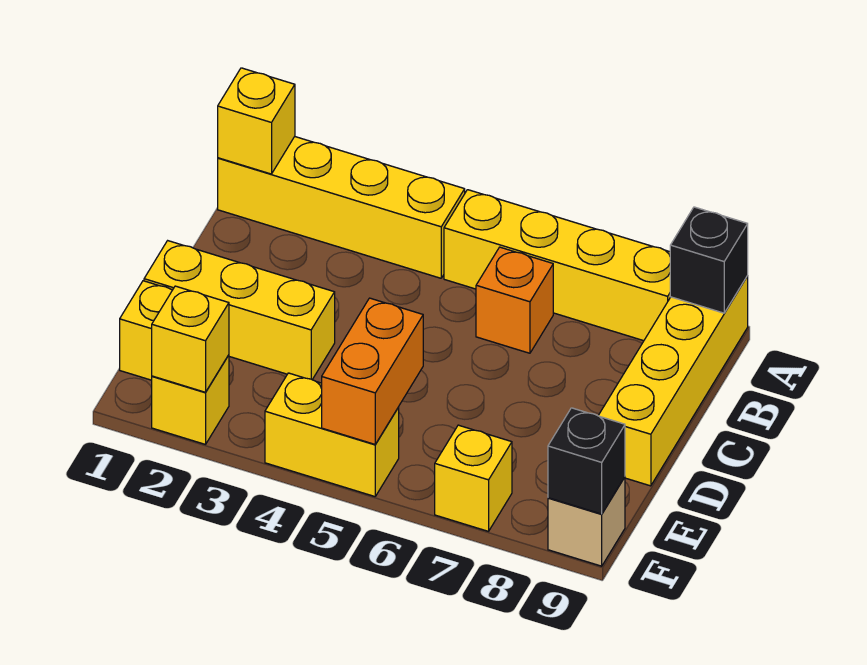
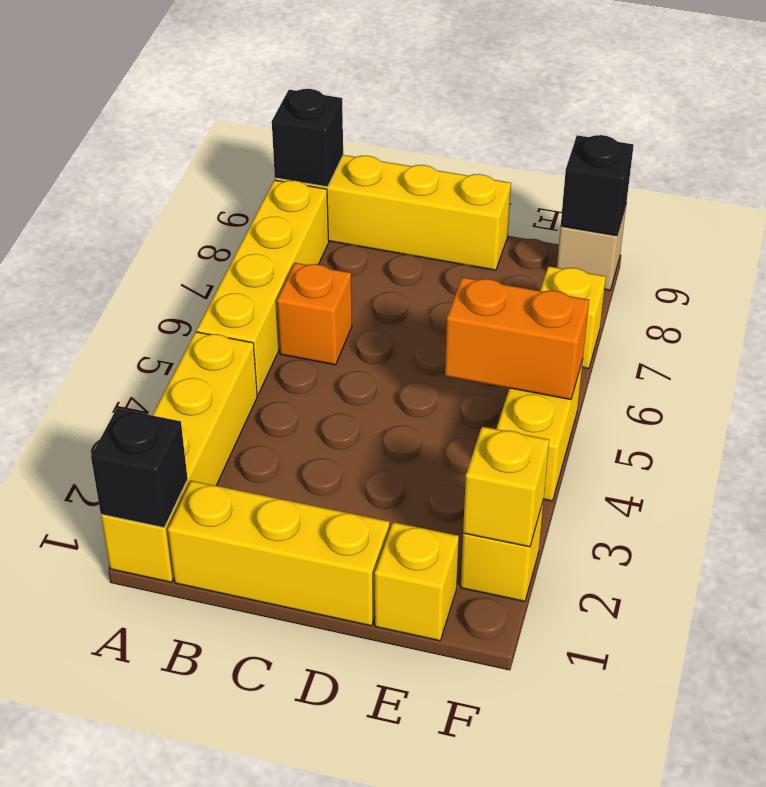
yellow brick A1 level 2 -> black brick A1 level 2
yellow brick D1:D3 level 1 -> yellow brick B1:D1 level 1

